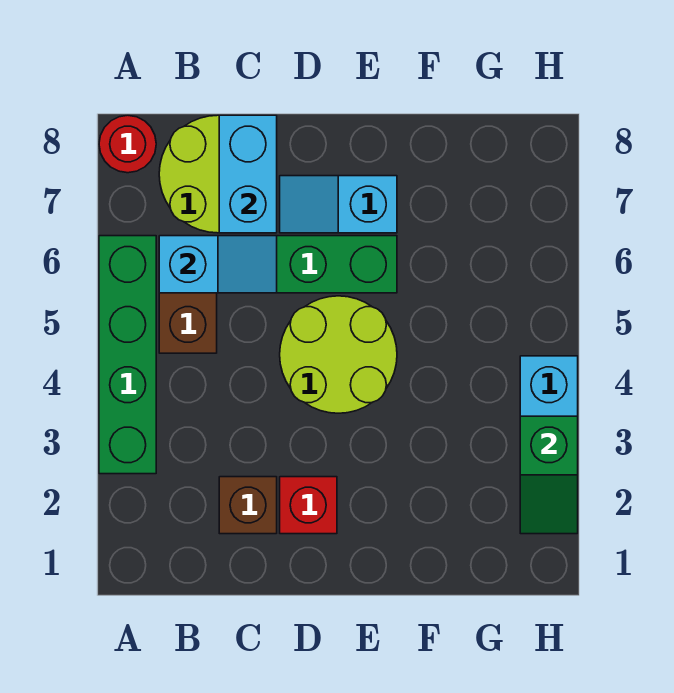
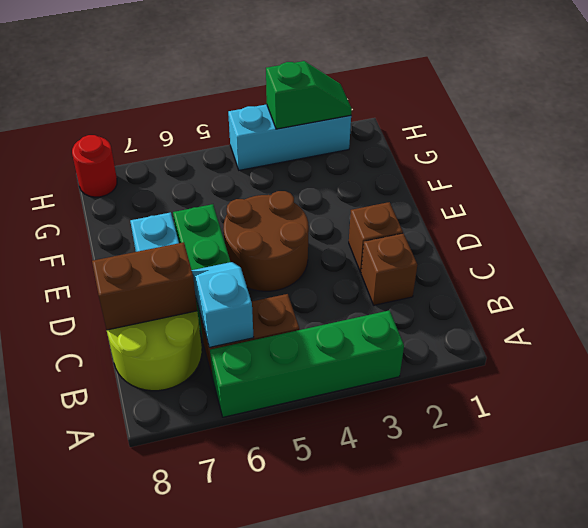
red round brick A8 level 1 -> red round brick H8 level 1
cyan brick C7:C8 level 2 -> brown brick C7:C8 level 2
red brick D2 level 1 -> brown brick D2 level 1
lime round brick D4:E5 level 1 -> brown round brick D4:E5 level 1

